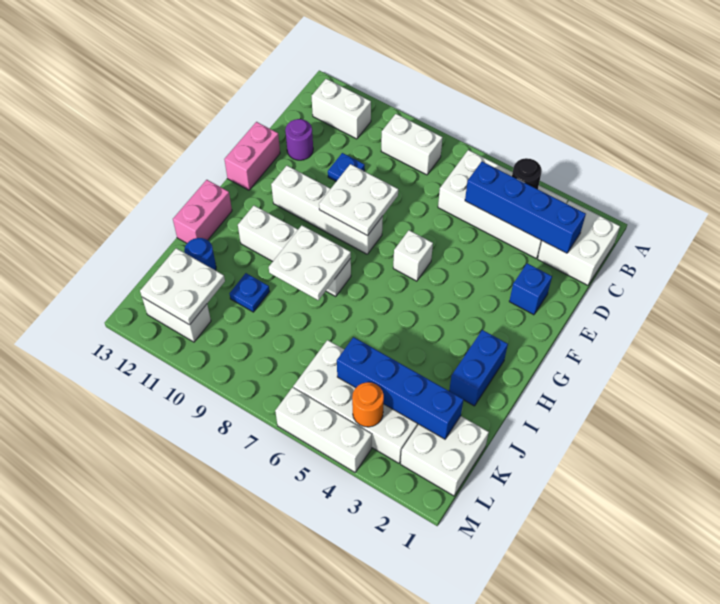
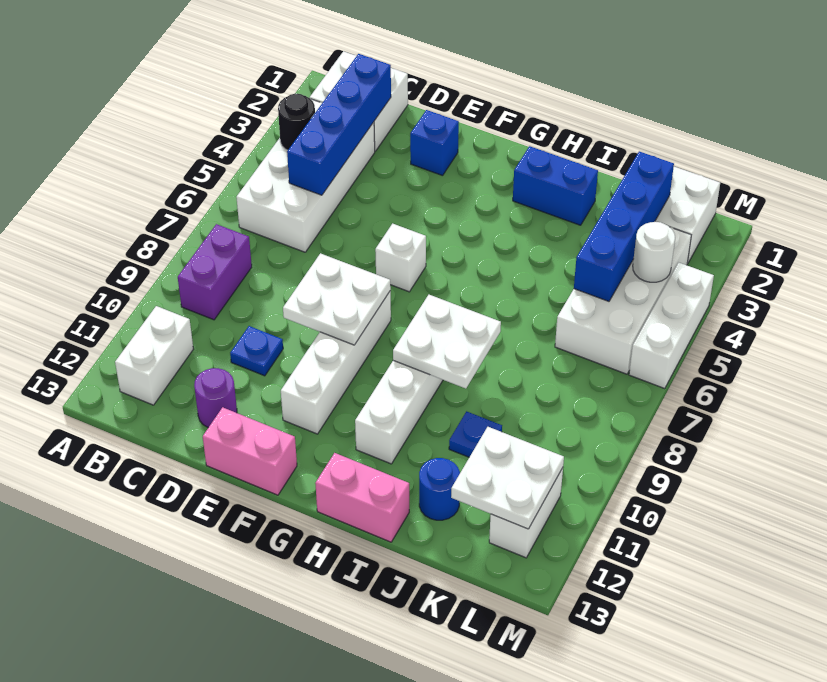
white brick B8:B9 level 1 -> purple brick B8:B9 level 1
orange round brick L4 level 2 -> white round brick L4 level 2

